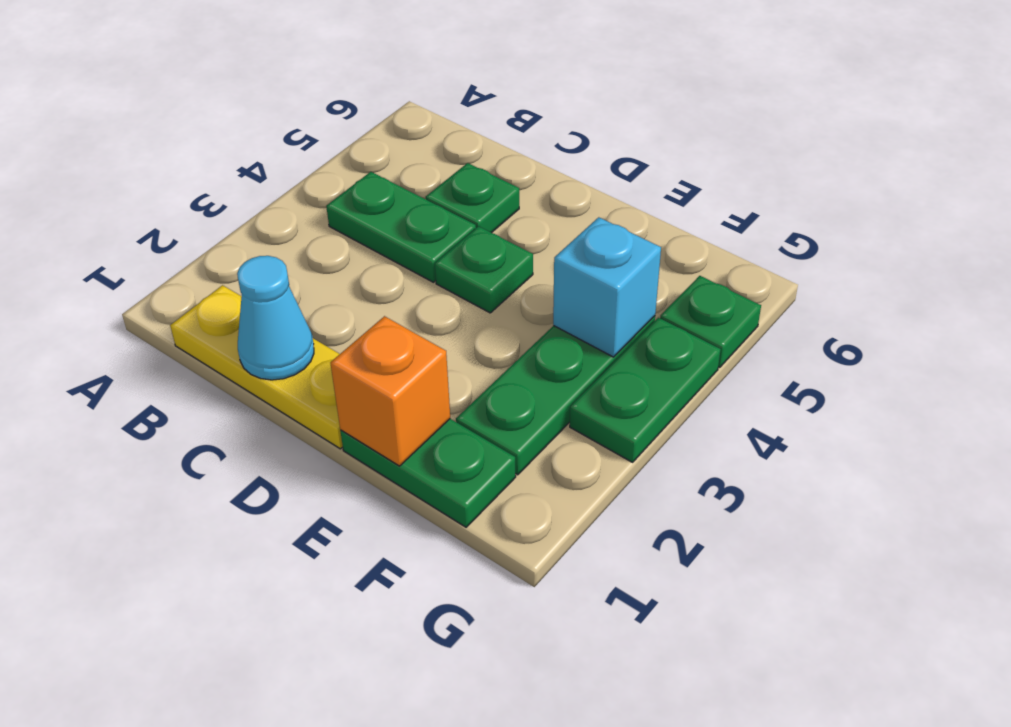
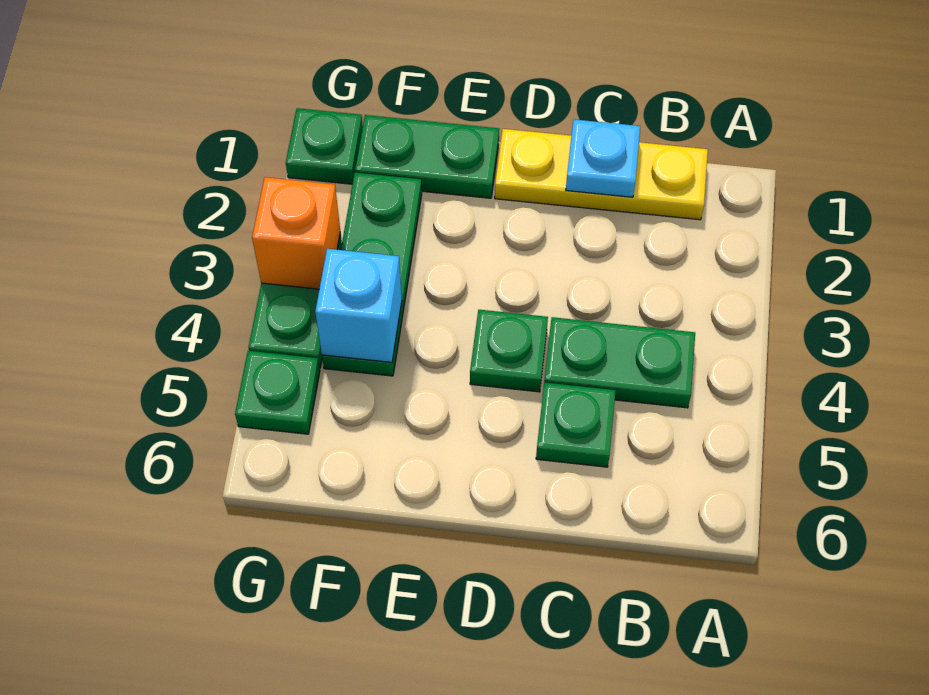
cyan cone C1 level 2 -> cyan plate C1 level 2
orange brick E1 level 2 -> orange brick G3 level 2
none -> green plate G1 level 1

